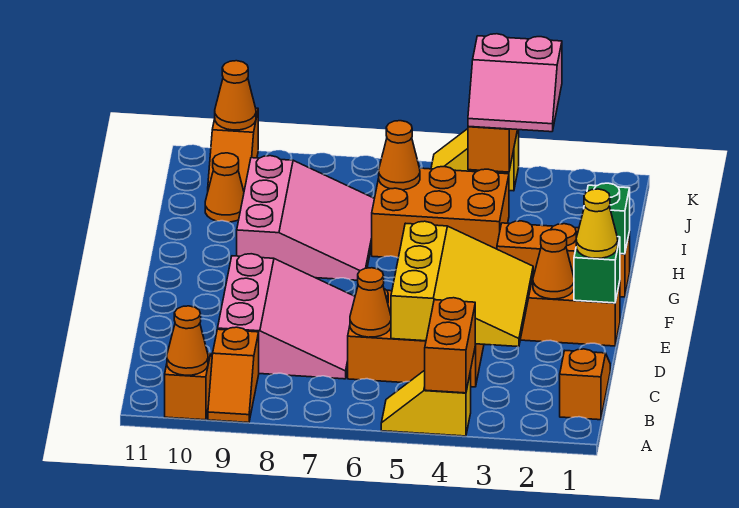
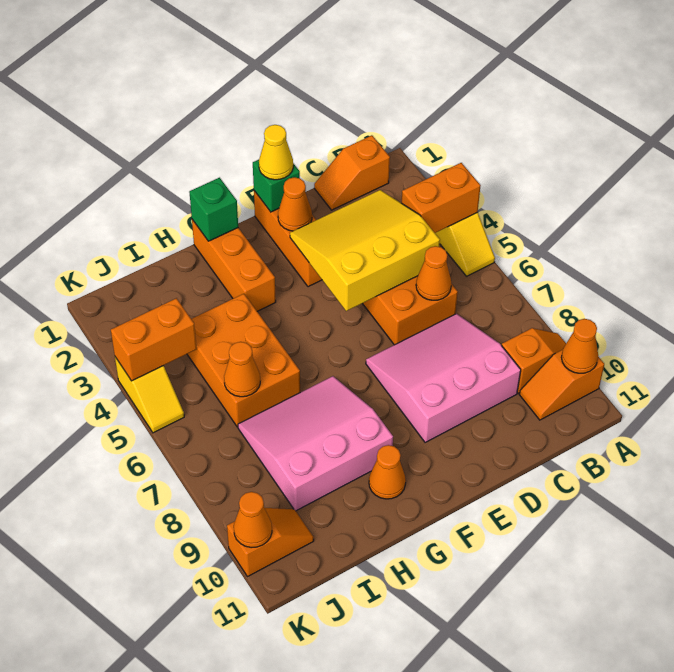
orange cone I10 level 1 -> orange cone G10 level 1
pink slope J3:K4 level 3 top K -> none

